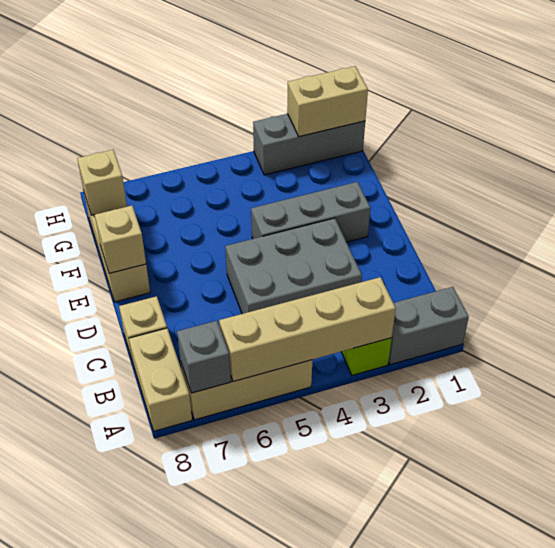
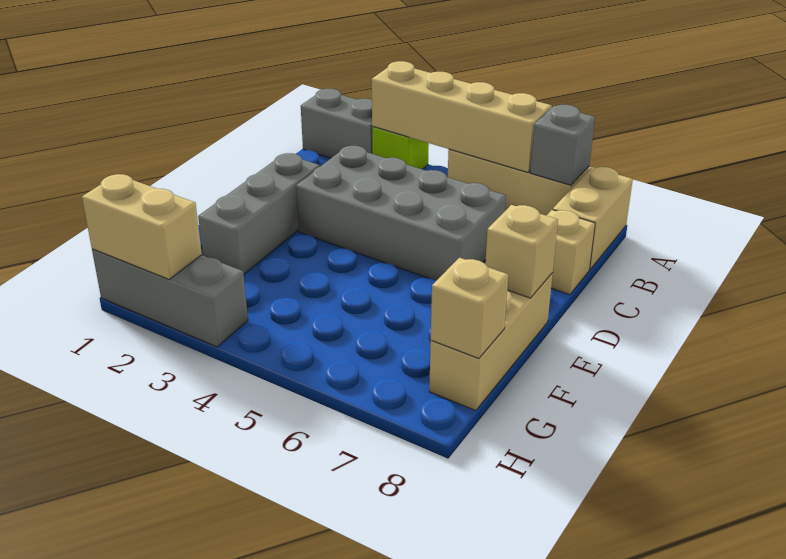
grey brick C3:D5 level 1 -> grey brick C3:D6 level 1
grey brick E2:E4 level 1 -> grey brick D2:F2 level 1

